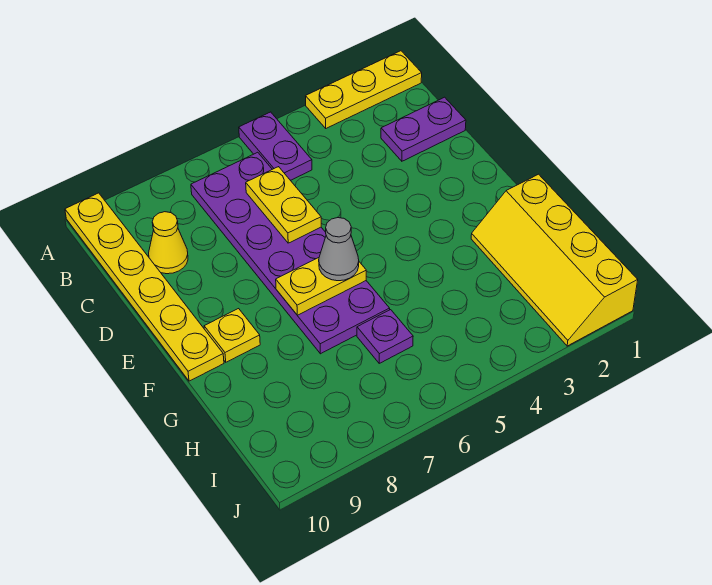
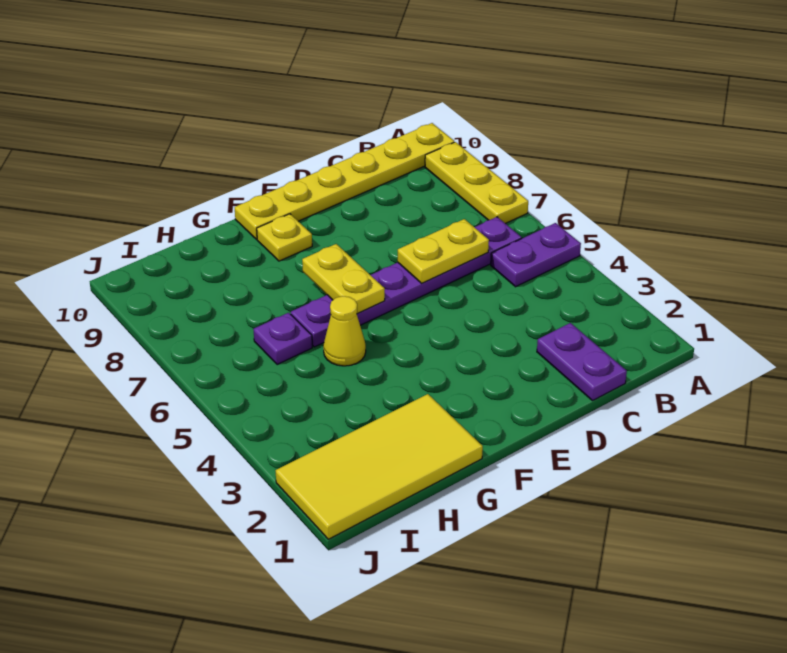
yellow plate A1:A3 level 1 -> yellow plate A7:A9 level 1
purple plate B6:G7 level 1 -> purple plate B6:G6 level 1
yellow cone C9 level 1 -> yellow cone G5 level 1
grey cone F6 level 3 -> none
yellow slope G1:J2 level 1 top 1 -> yellow tile G1:J2 level 1

